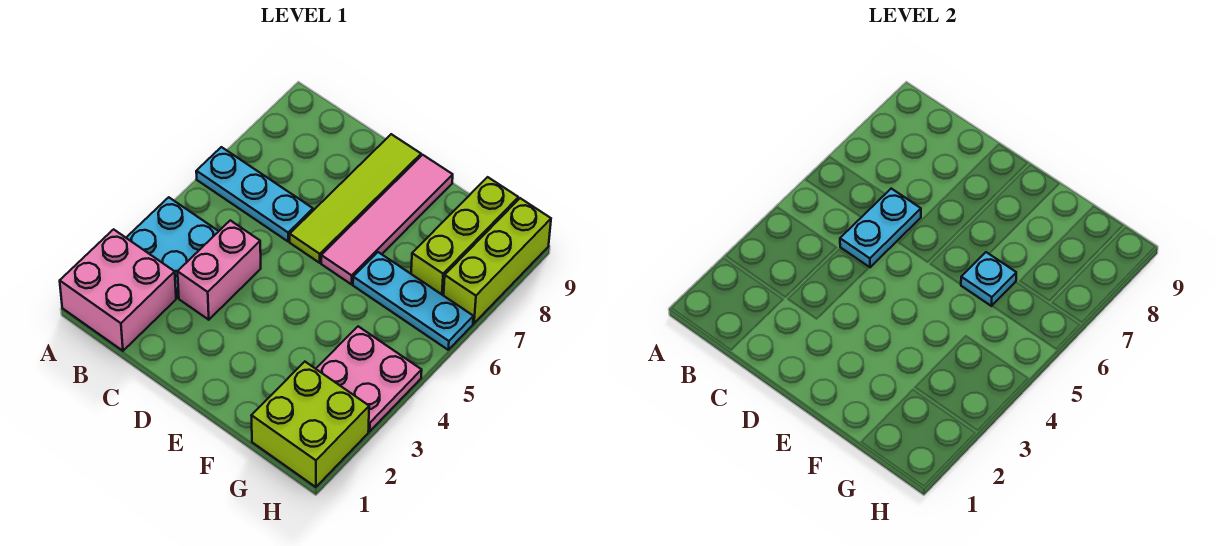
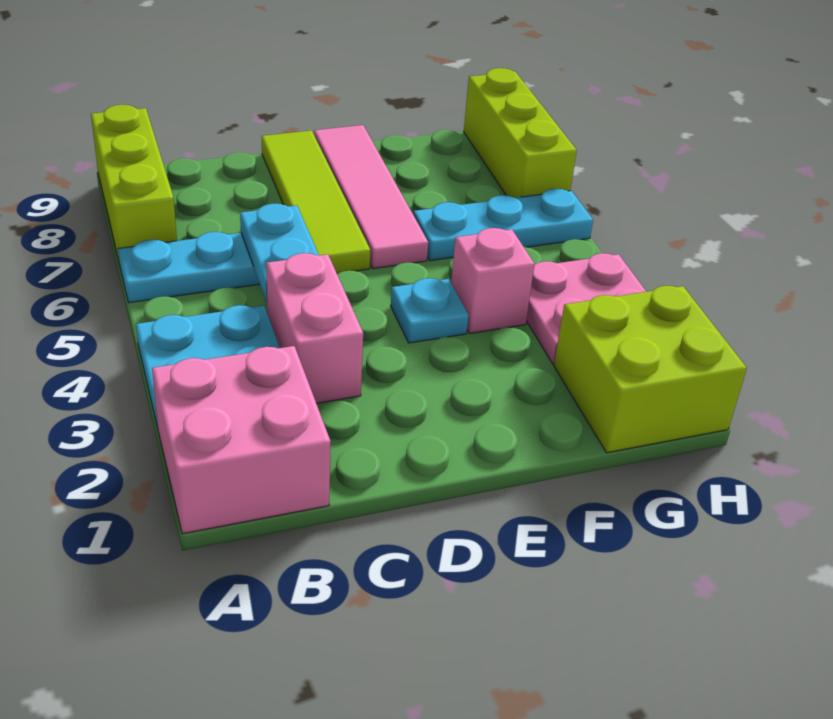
none -> pink brick F4 level 1
cyan plate F6 level 2 -> cyan plate E4 level 1
lime brick G7:G9 level 1 -> lime brick A7:A9 level 1

